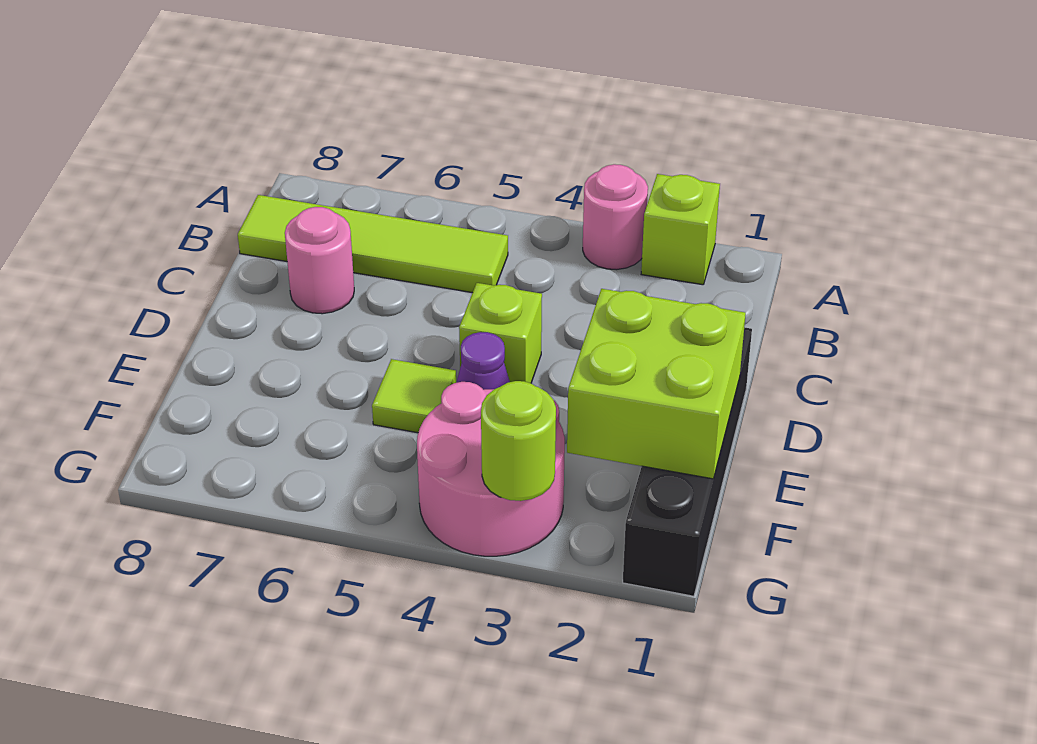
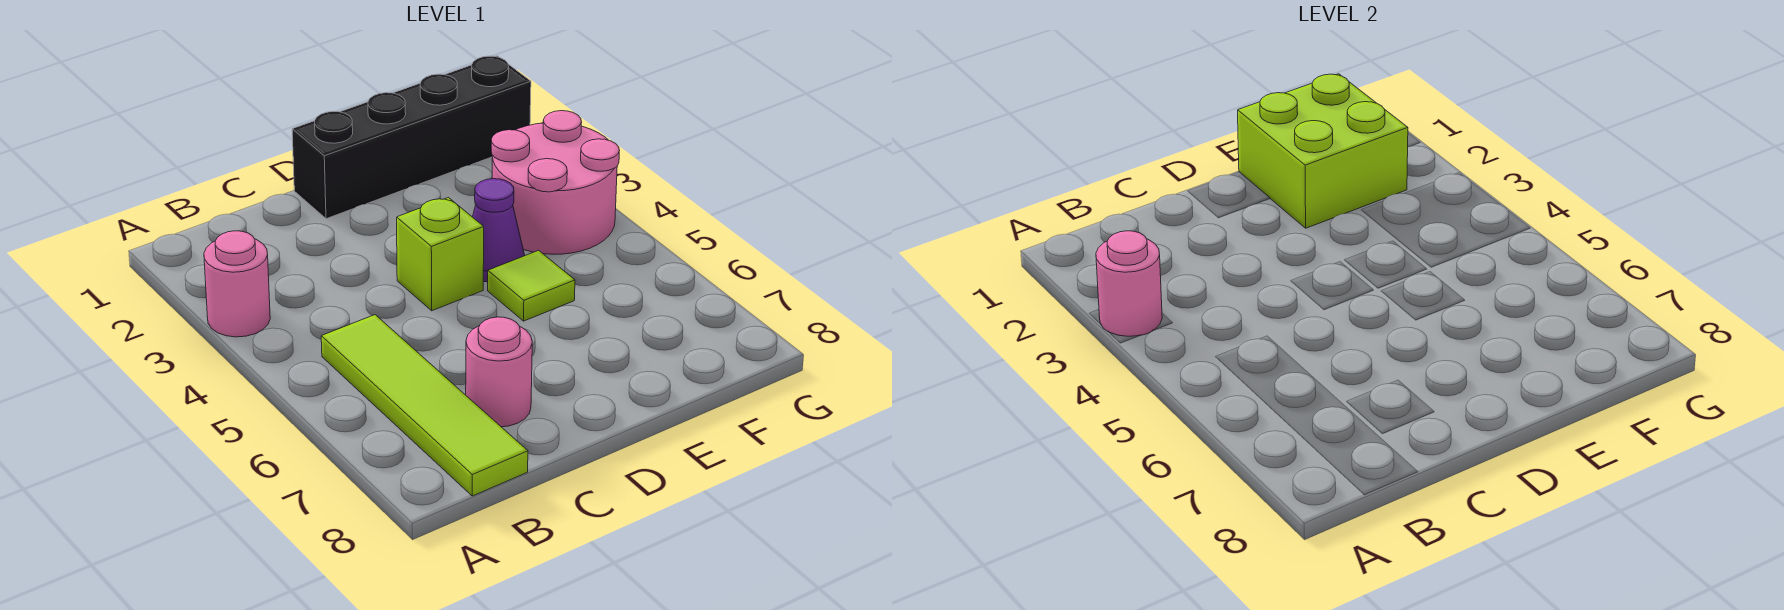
lime brick A2 level 1 -> none
none -> pink round brick A3 level 2
lime round brick G3 level 2 -> none

